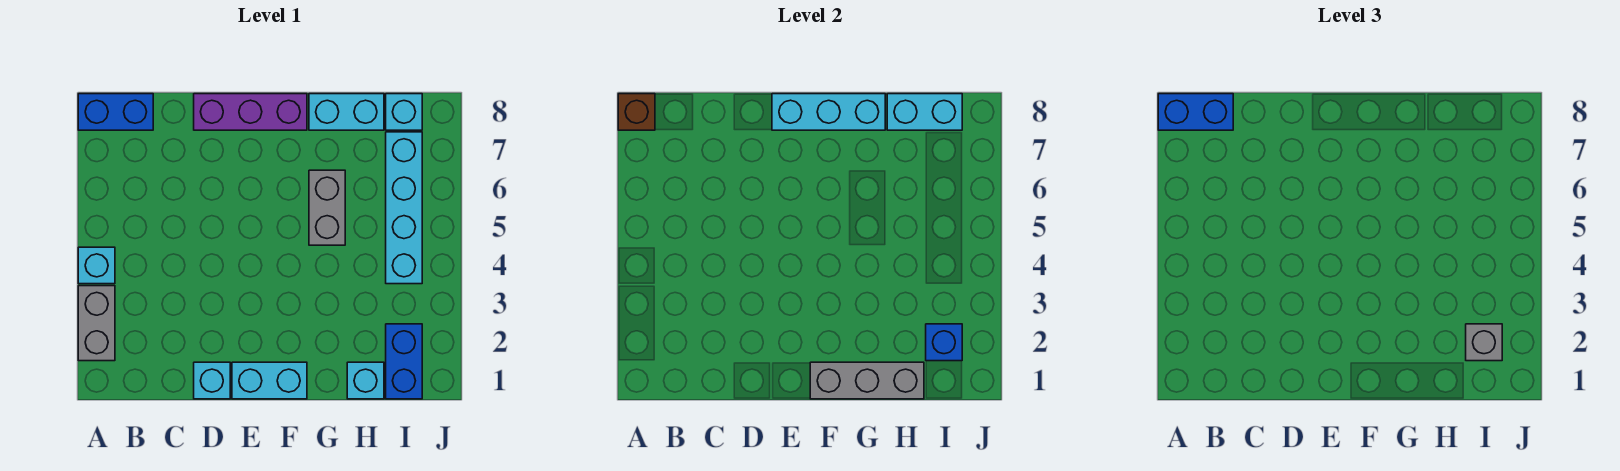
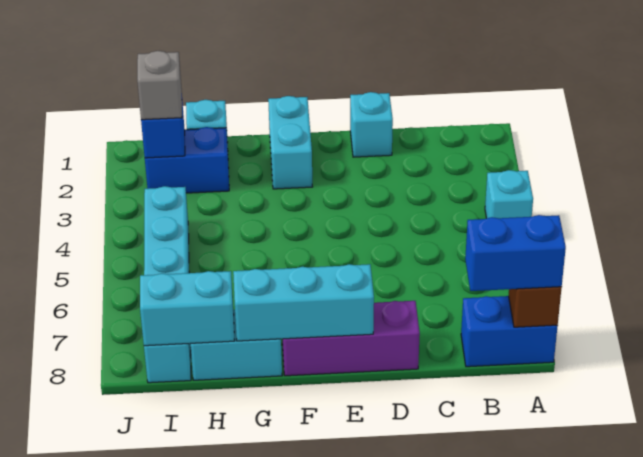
grey brick A2:A3 level 1 -> none
cyan brick E1:F1 level 1 -> cyan brick F1:F2 level 1
grey brick F1:H1 level 2 -> none
grey brick G5:G6 level 1 -> none
blue brick I1:I2 level 1 -> blue brick H2:I2 level 1

